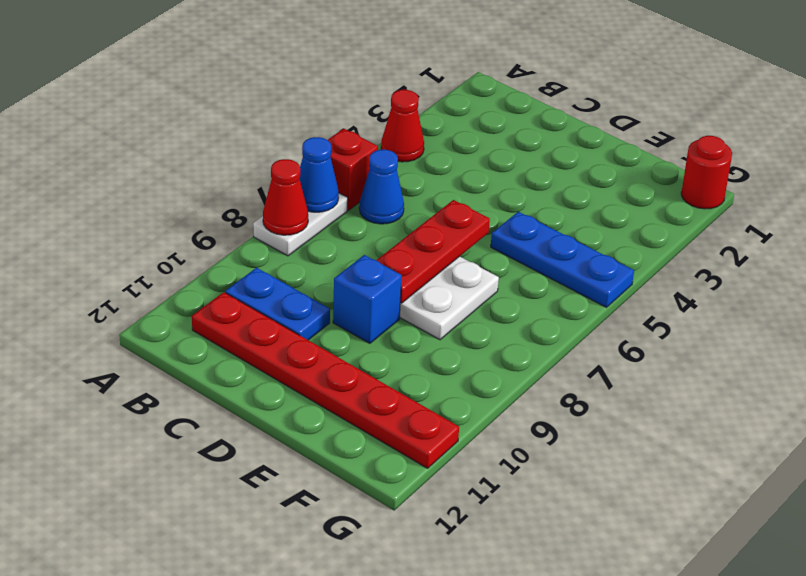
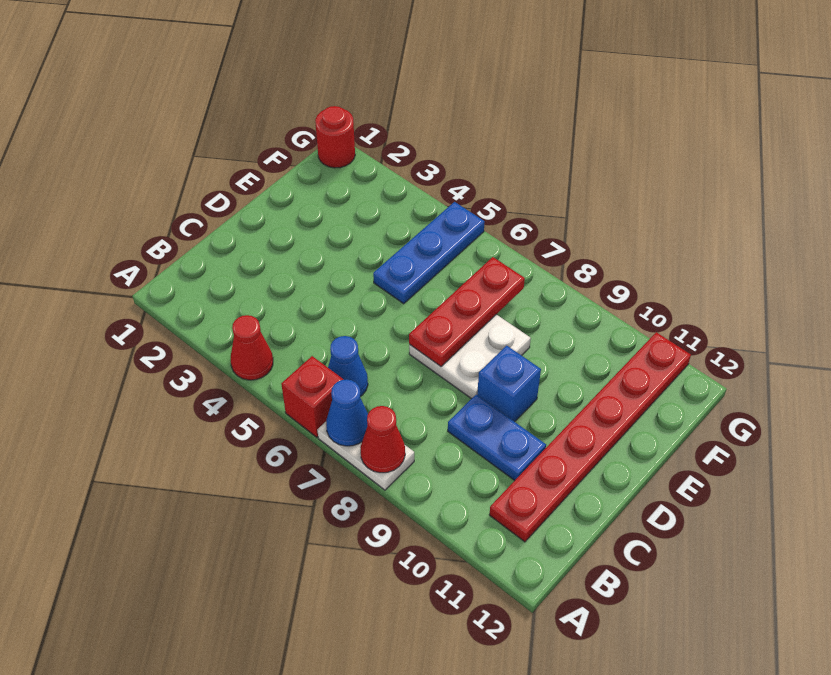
blue plate B10:C10 level 1 -> blue plate C9:C10 level 1
red plate D6:D8 level 2 -> red plate D7:F7 level 2

